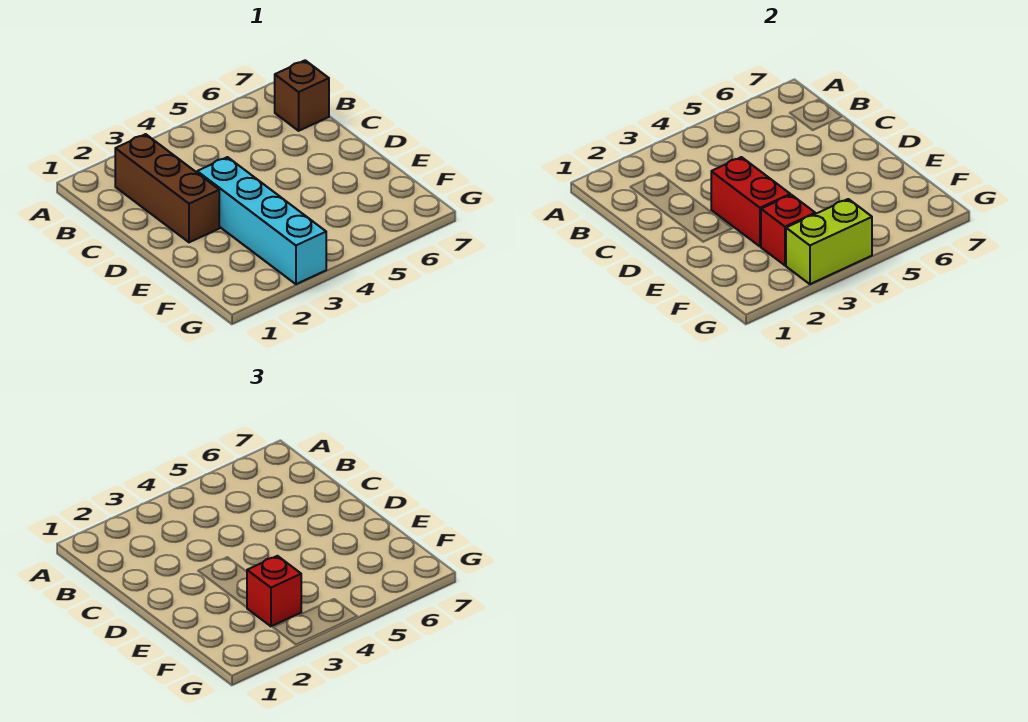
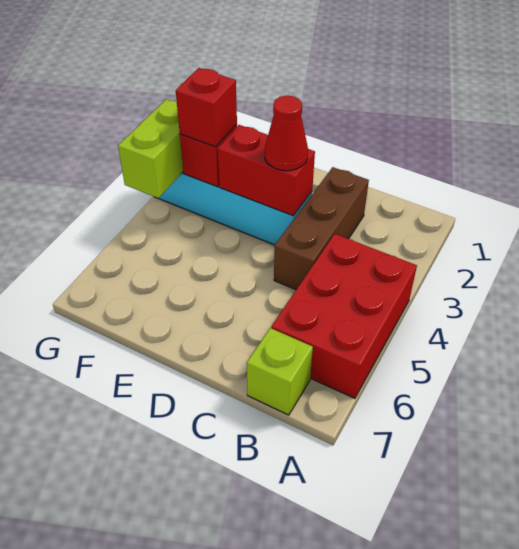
none -> red brick A4:B6 level 1
brown brick B2:D2 level 1 -> brown brick C2:C4 level 1
brown brick B7 level 1 -> lime brick B7 level 1
none -> red cone D3 level 3

